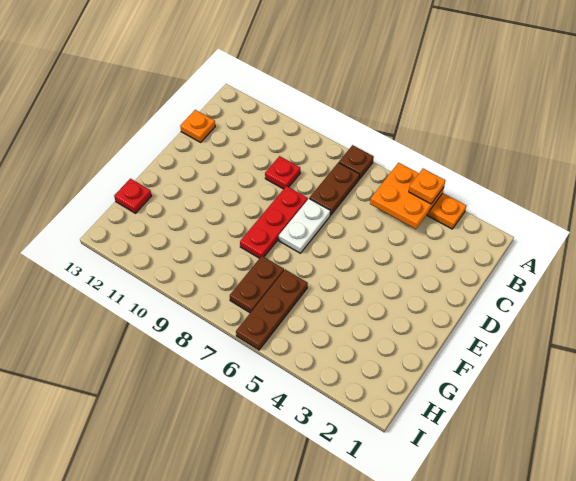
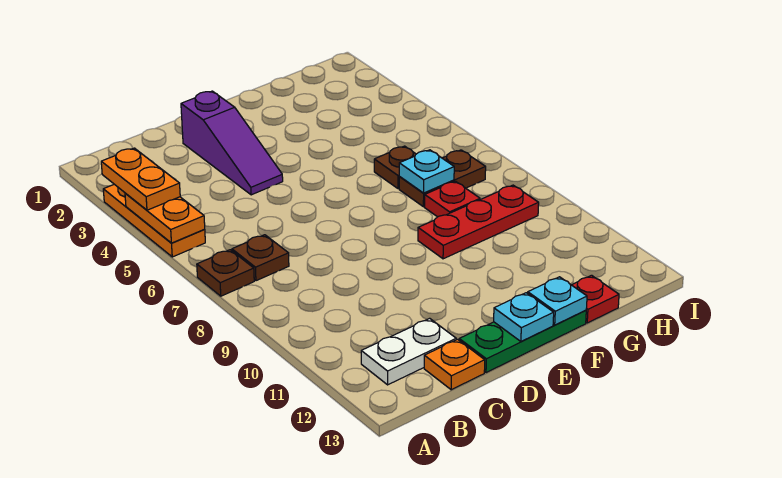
orange plate A4:B5 level 2 -> orange plate A4:A5 level 2
orange plate A4 level 3 -> orange plate A3:A4 level 3
brown plate B7:C7 level 1 -> brown plate B7 level 1
red plate C9 level 1 -> red plate G8 level 1
none -> purple slope D2:D4 level 1 top 2
white plate D7:E7 level 1 -> white plate B12:C12 level 1
red plate D8:F8 level 1 -> red plate F9:H9 level 1
none -> green plate D13:F13 level 1
none -> cyan plate E13 level 2
none -> cyan plate F13 level 2
brown plate G6:I6 level 1 -> brown plate G6 level 1
none -> cyan plate G7 level 2

